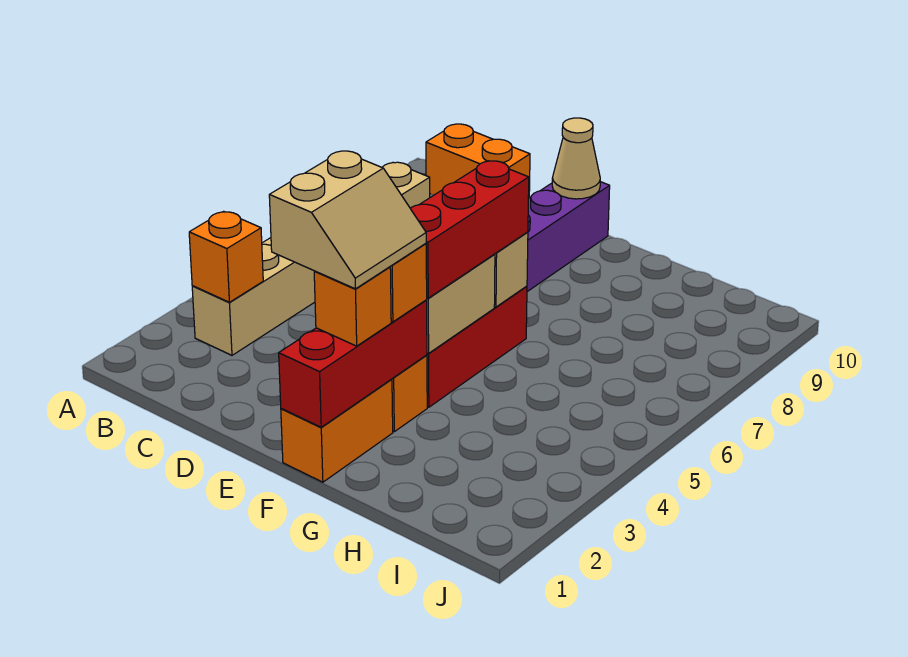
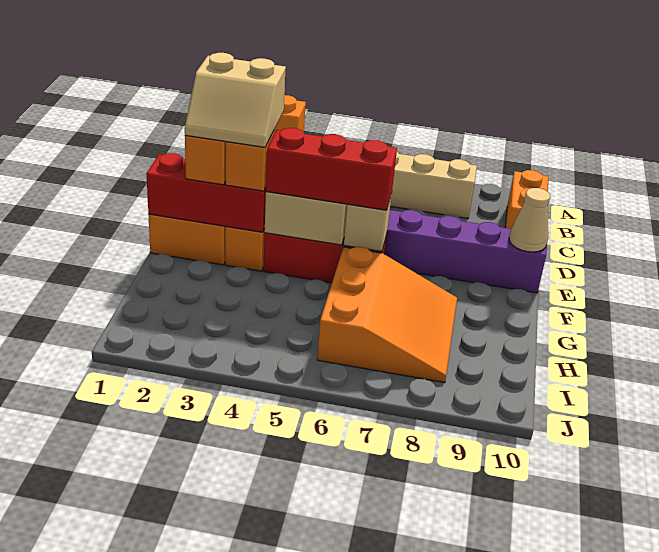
none -> orange slope G6:I8 level 1 top 6

